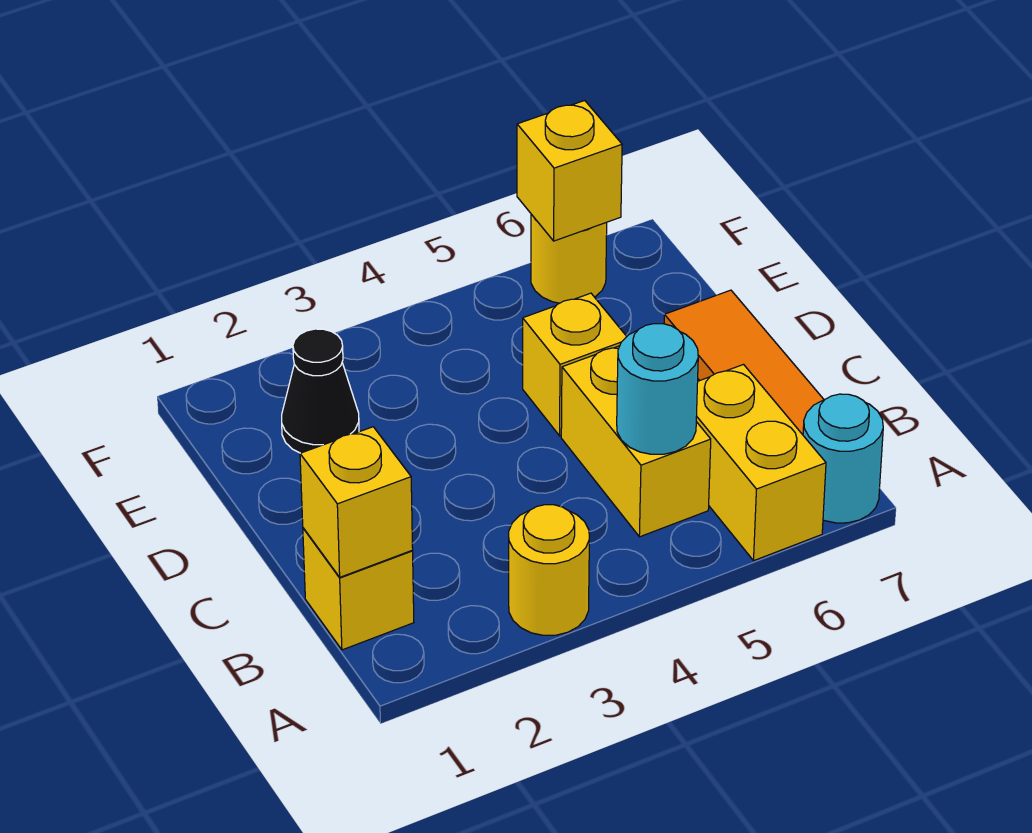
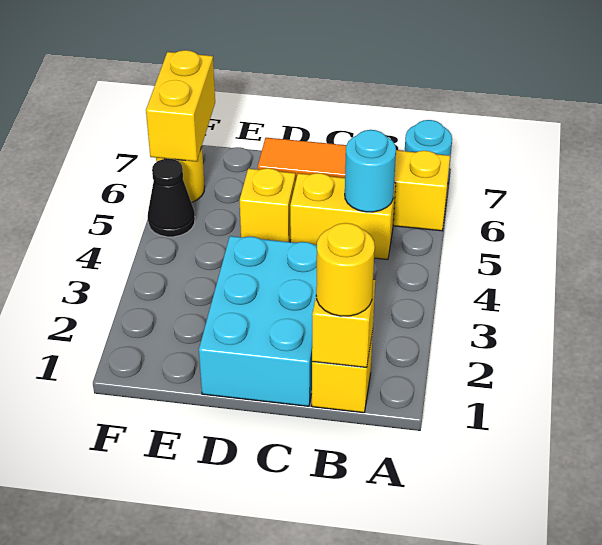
yellow round brick A3 level 1 -> yellow round brick B1 level 3
none -> cyan brick C1:D3 level 1
black cone E2 level 1 -> black cone F5 level 1
yellow brick F6 level 2 -> yellow brick F6:F7 level 2

